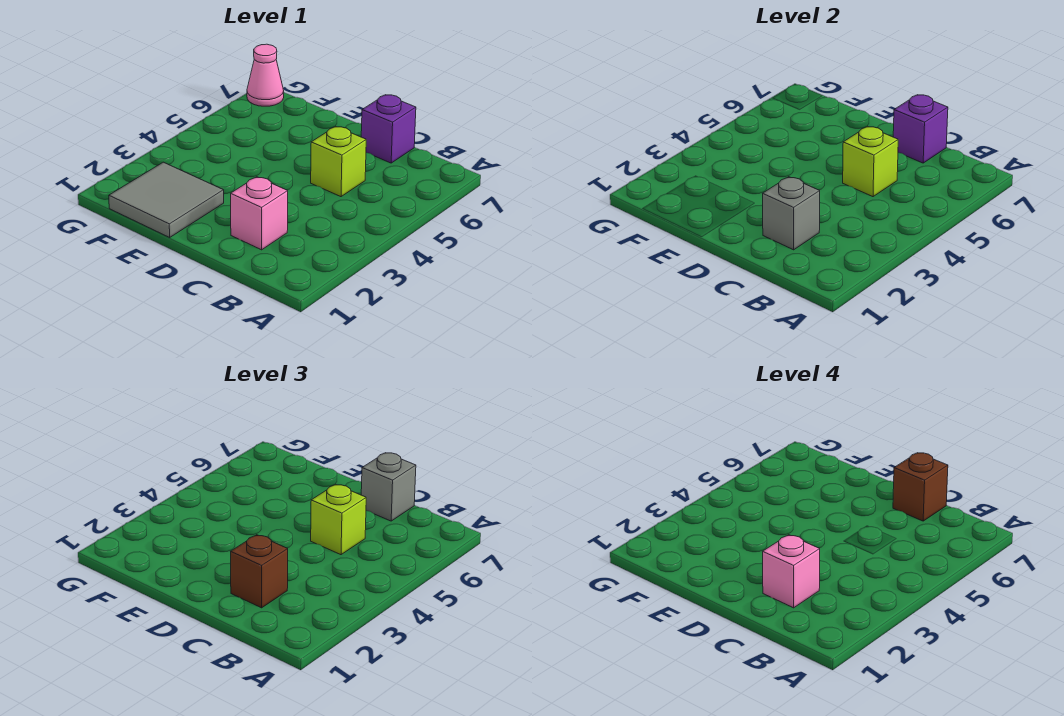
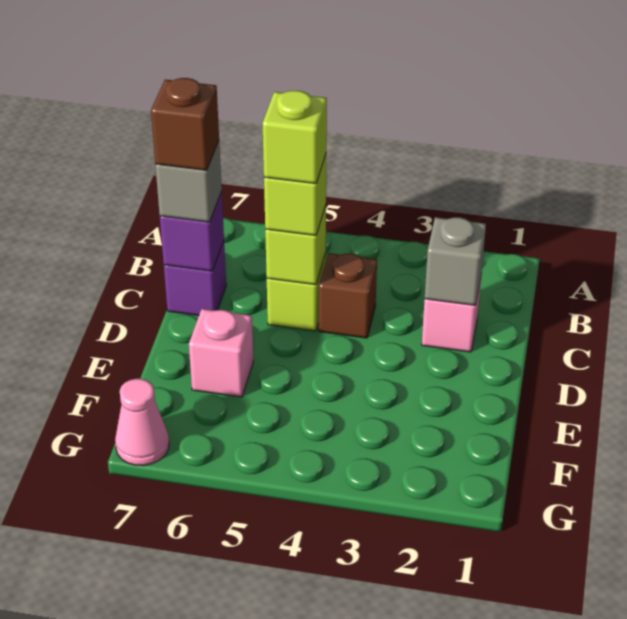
brown brick C2 level 3 -> brown brick C4 level 1
pink brick C2 level 4 -> pink brick E6 level 1
none -> lime brick C5 level 4
grey tile E1:F2 level 1 -> none

